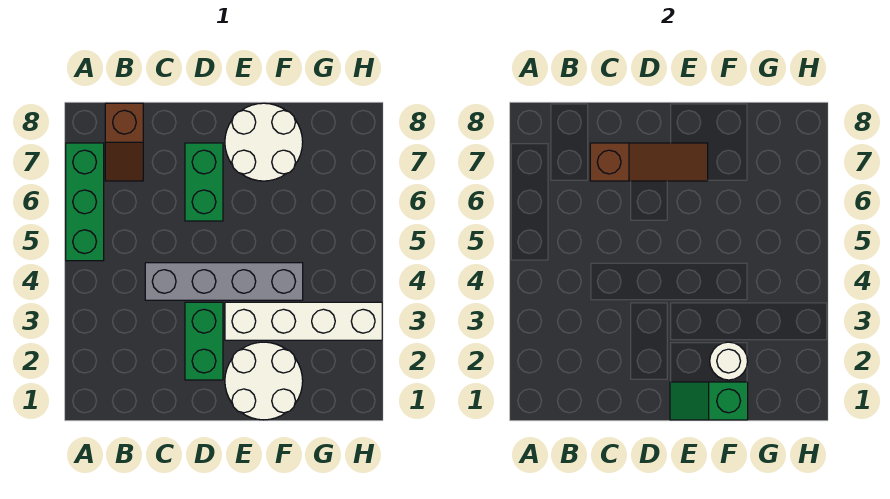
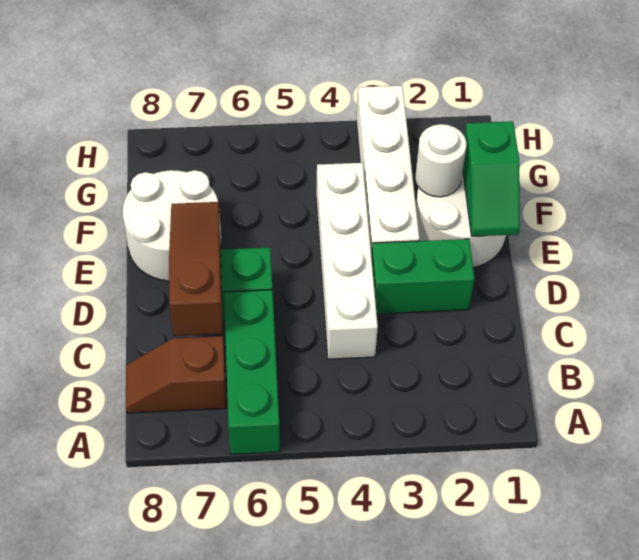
green brick A5:A7 level 1 -> green brick A6:C6 level 1
brown slope B7:B8 level 1 top 8 -> brown slope B7:B8 level 1 top 7
grey brick C4:F4 level 1 -> white brick C4:F4 level 1

